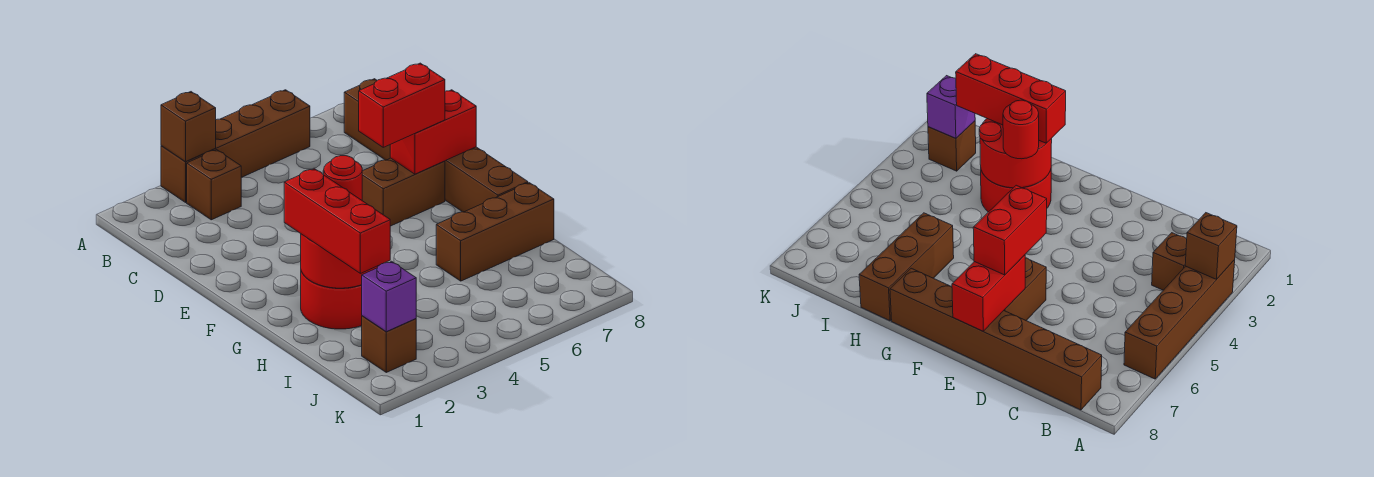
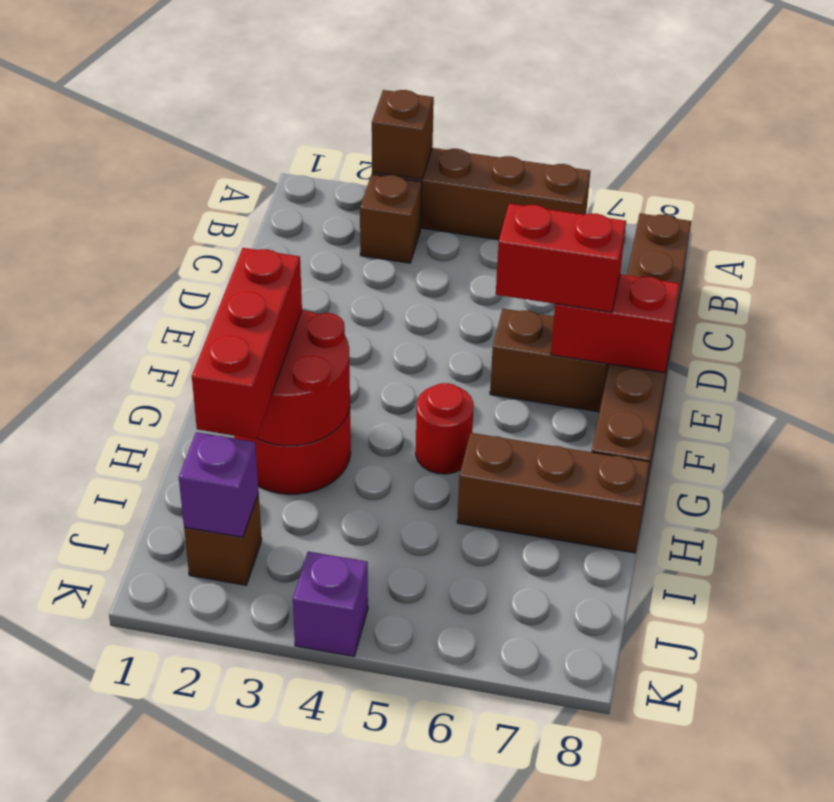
red round brick G3 level 3 -> red round brick G5 level 1
none -> purple brick K4 level 1

